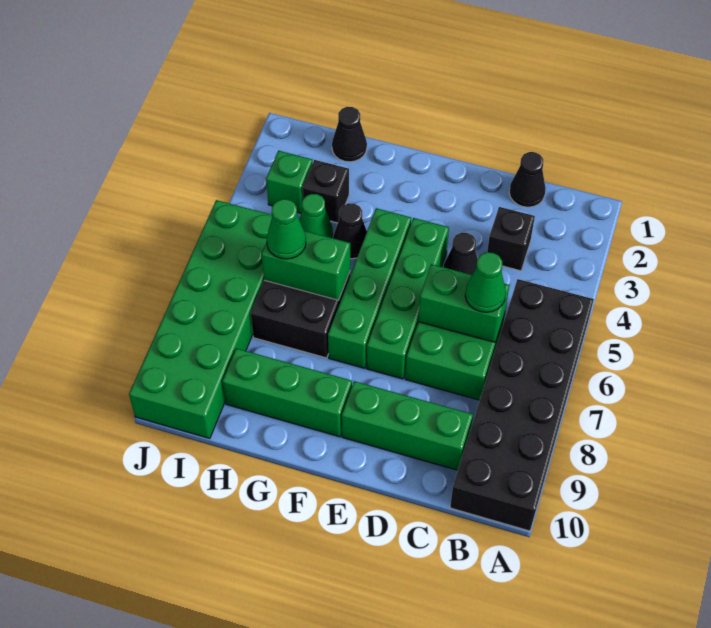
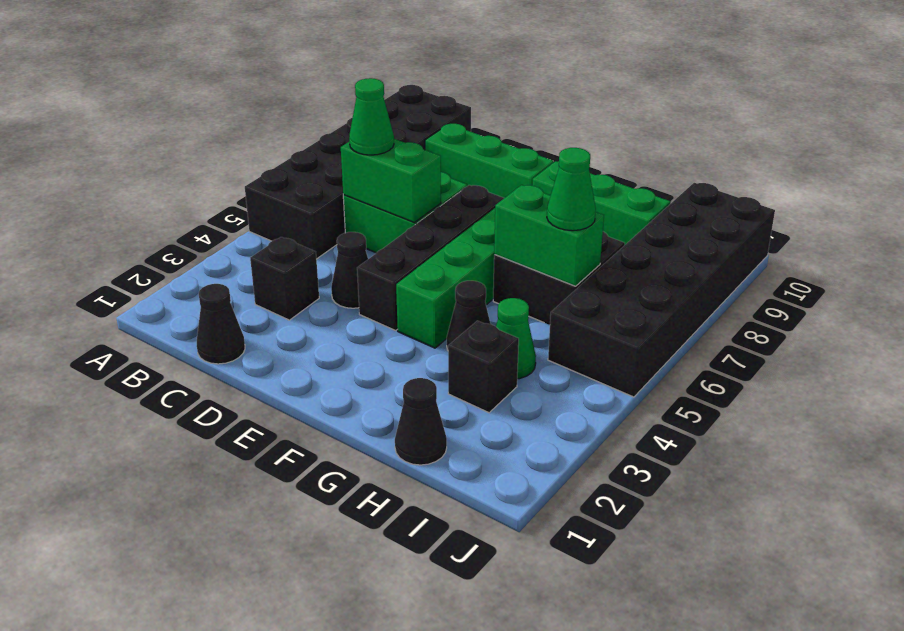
green brick E4:E7 level 1 -> black brick E4:E7 level 1
green brick I3 level 1 -> none
green brick I5:J10 level 1 -> black brick I5:J10 level 1

